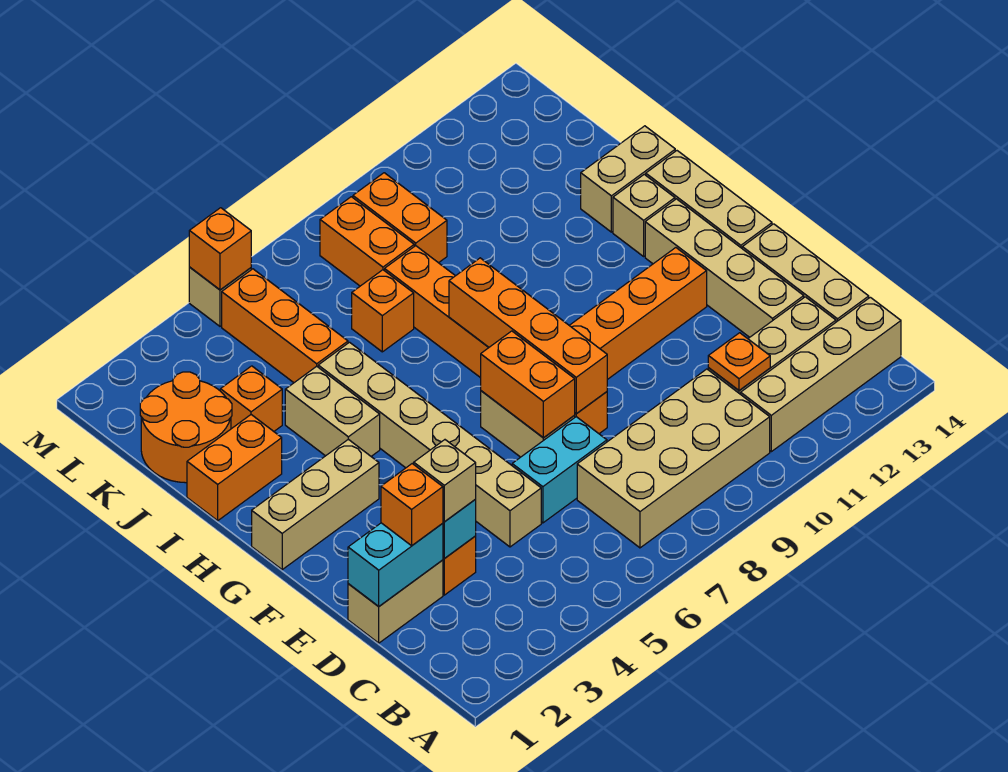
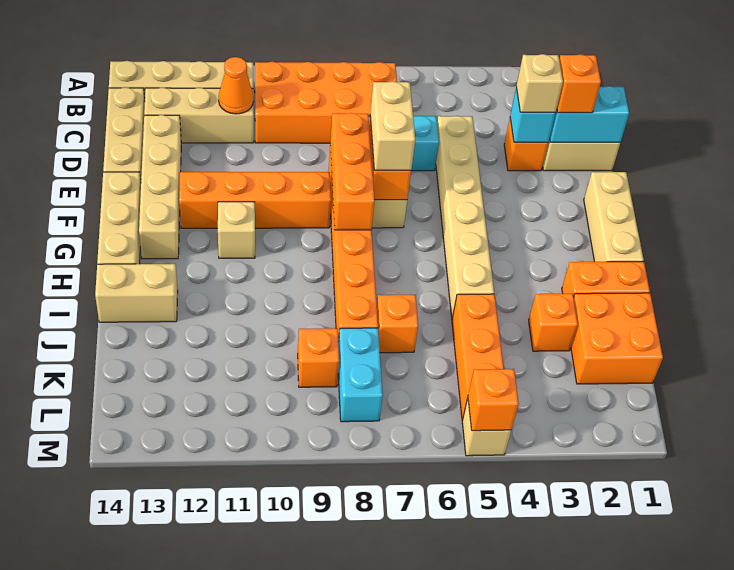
tan brick B7:C10 level 1 -> orange brick B7:C10 level 1
orange plate C11 level 2 -> orange cone C11 level 2
orange brick E8:H8 level 2 -> orange brick E8:G8 level 2
tan brick G1:G3 level 1 -> tan brick F1:H1 level 1
tan brick H4:I4 level 1 -> tan brick E7:F7 level 3
tan brick H13 level 1 -> tan brick G11 level 1
orange round brick J1:K2 level 1 -> orange brick J1:K2 level 1
orange brick K8:L8 level 1 -> cyan brick K8:L8 level 1
orange brick K9:L9 level 1 -> orange brick K9 level 1

